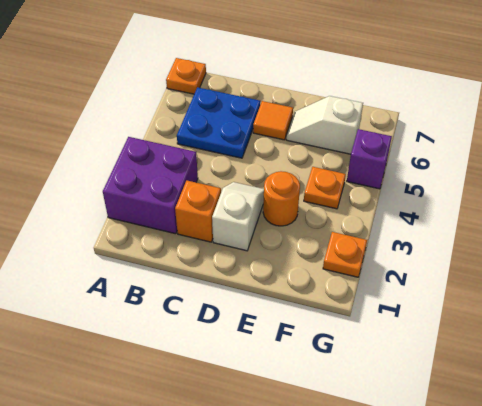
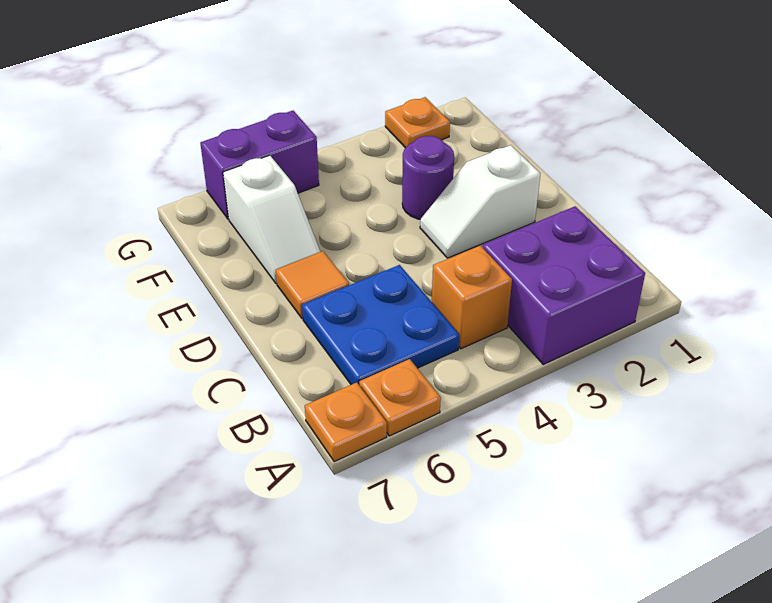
orange brick C2 level 1 -> orange brick B4 level 1
orange round brick E3 level 1 -> purple round brick E3 level 1
orange plate F4 level 1 -> orange plate A6 level 1
purple brick G5 level 1 -> purple brick G5:G6 level 1

